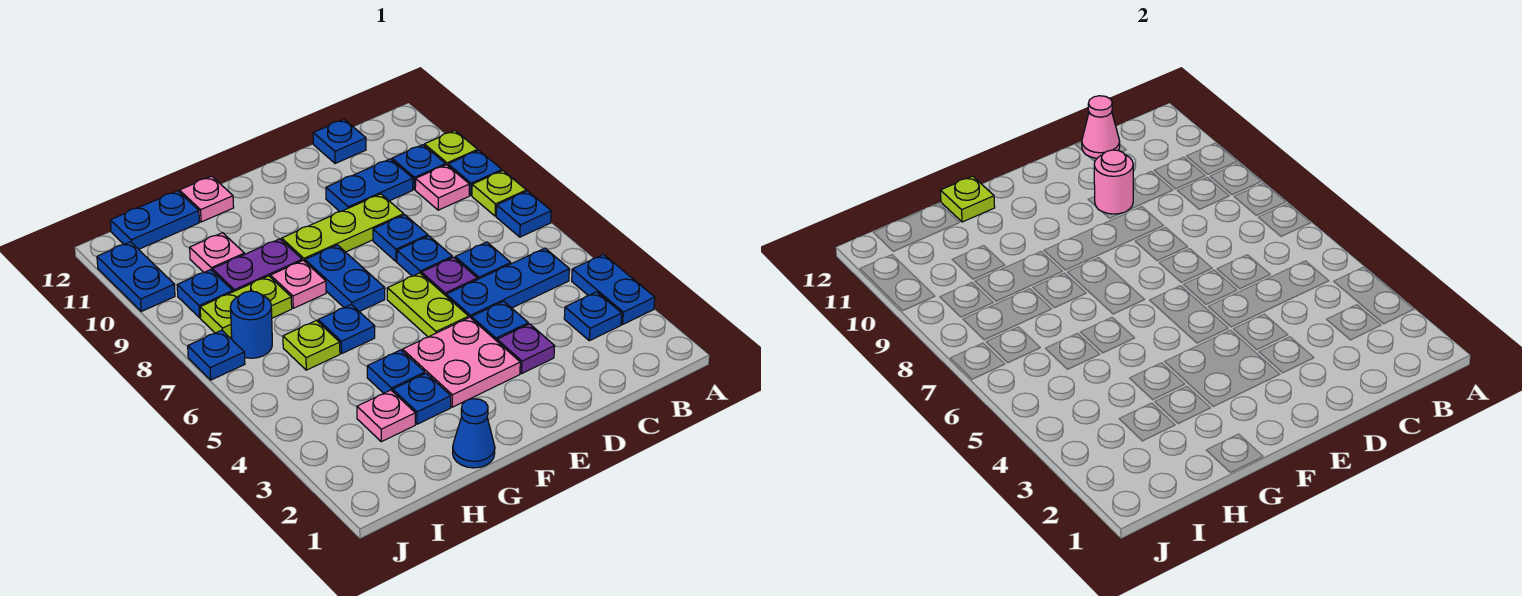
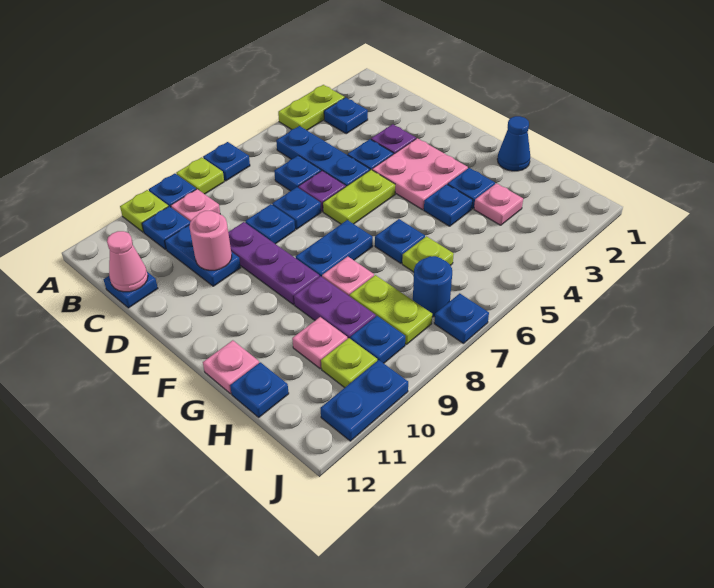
blue plate A3:A4 level 1 -> lime plate A3:A4 level 1
lime plate D9:F9 level 1 -> purple plate D9:F9 level 1
lime plate G12 level 2 -> lime plate I10 level 1
blue plate H12:I12 level 1 -> blue plate H12 level 1

